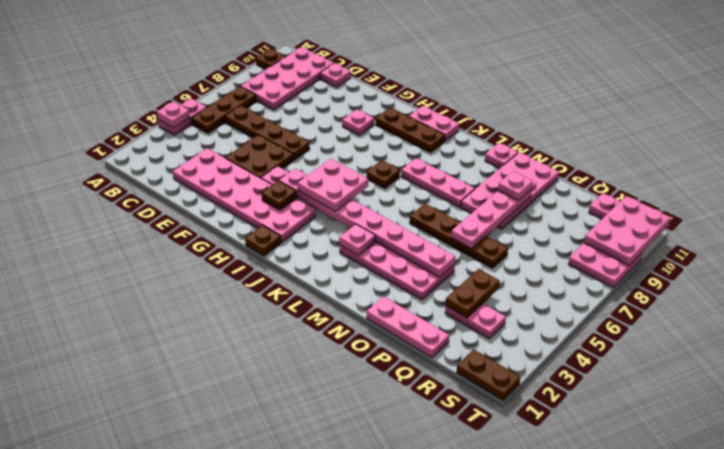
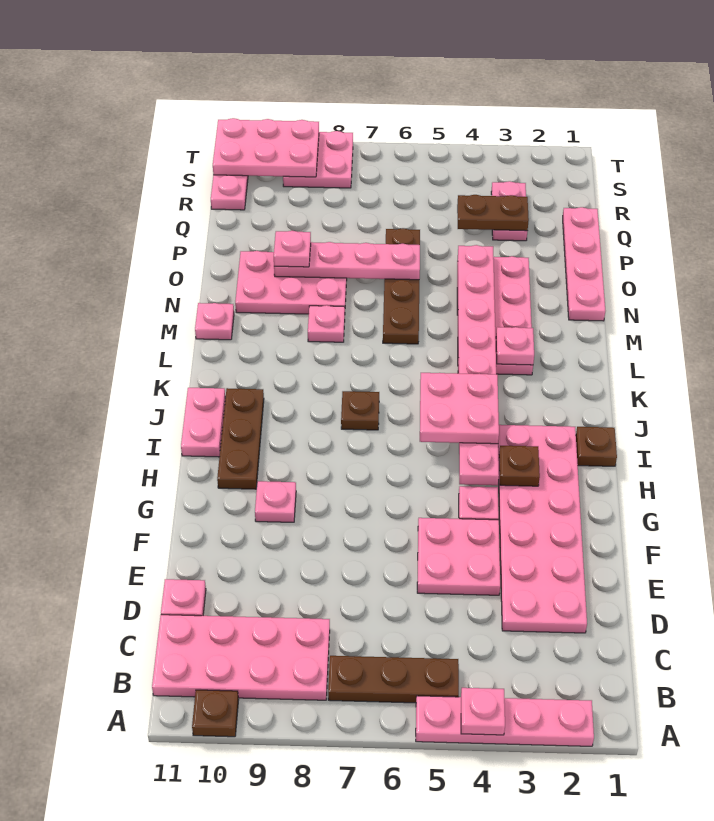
pink plate A4:A5 level 1 -> pink plate A2:A5 level 1
brown plate C6:F6 level 1 -> none
brown plate E4:F5 level 1 -> pink plate E4:F5 level 1
pink plate K8:M8 level 1 -> pink plate M8 level 1
pink plate N8:O11 level 1 -> pink plate N8:O10 level 1
pink plate O1:Q1 level 1 -> pink plate N1:Q1 level 1
brown plate S1:T1 level 1 -> none

